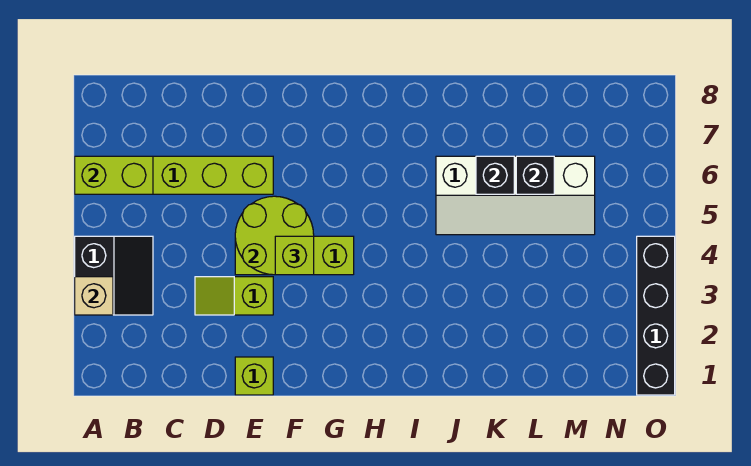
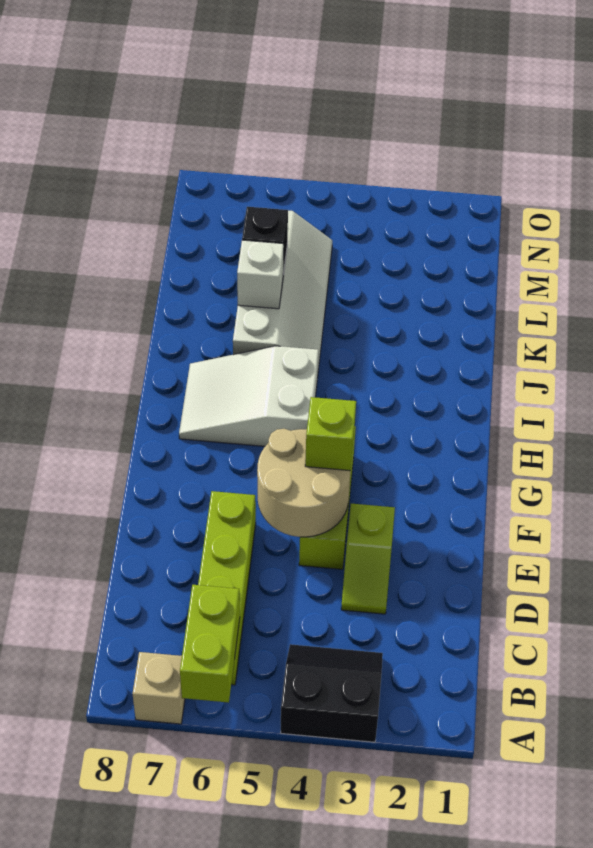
tan brick A3 level 2 -> tan brick A7 level 1
lime brick E1 level 1 -> none
lime round brick E4:F5 level 2 -> tan round brick E4:F5 level 2
none -> white slope H5:I7 level 1 top 5
black brick K6 level 2 -> white brick K6 level 2
black brick O1:O4 level 1 -> none

